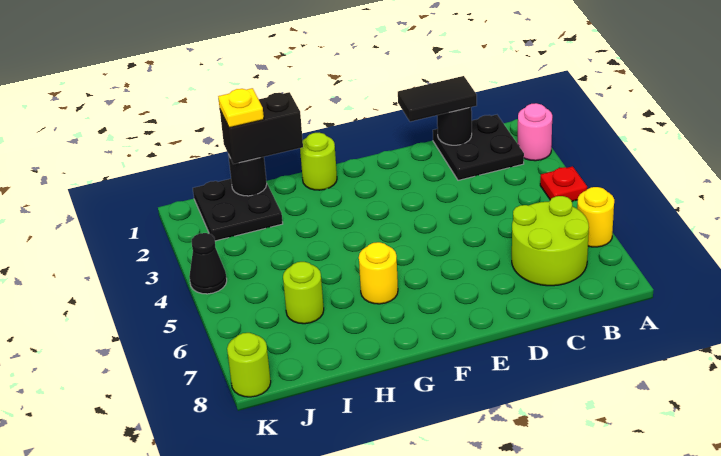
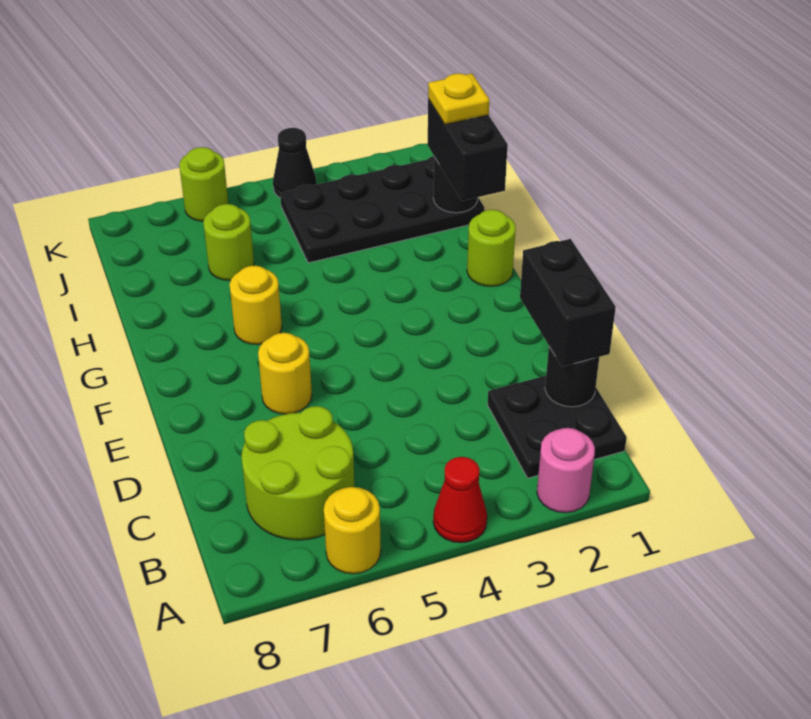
red plate A4 level 1 -> red cone A4 level 1
black tile C1:D1 level 3 -> black brick C1:D1 level 3
none -> yellow round brick E6 level 1
black plate I1:J2 level 1 -> black plate I1:J4 level 1
lime round brick K8 level 1 -> lime round brick K6 level 1

